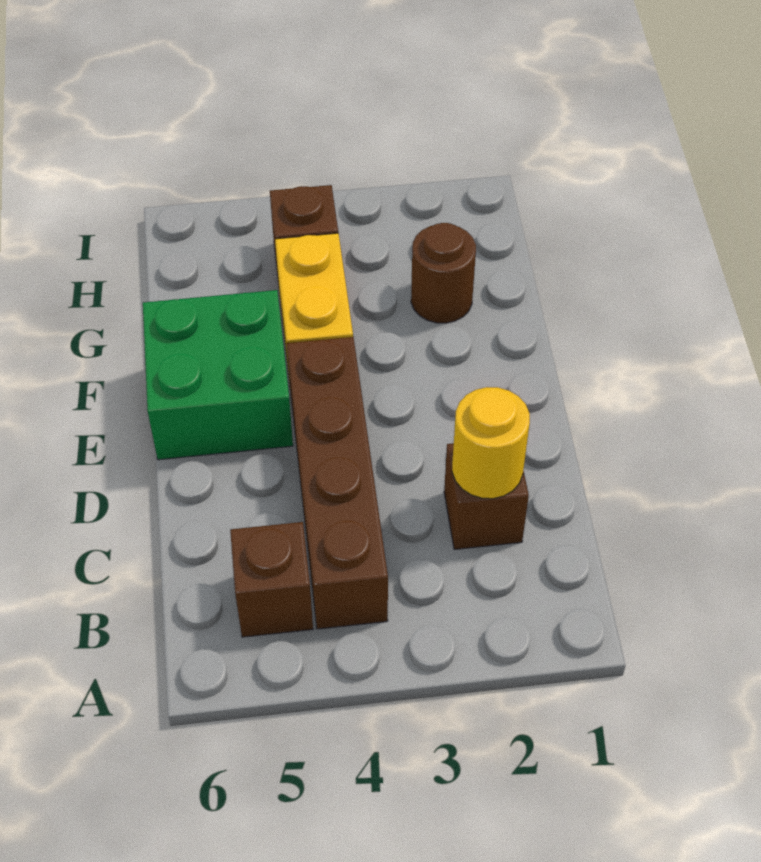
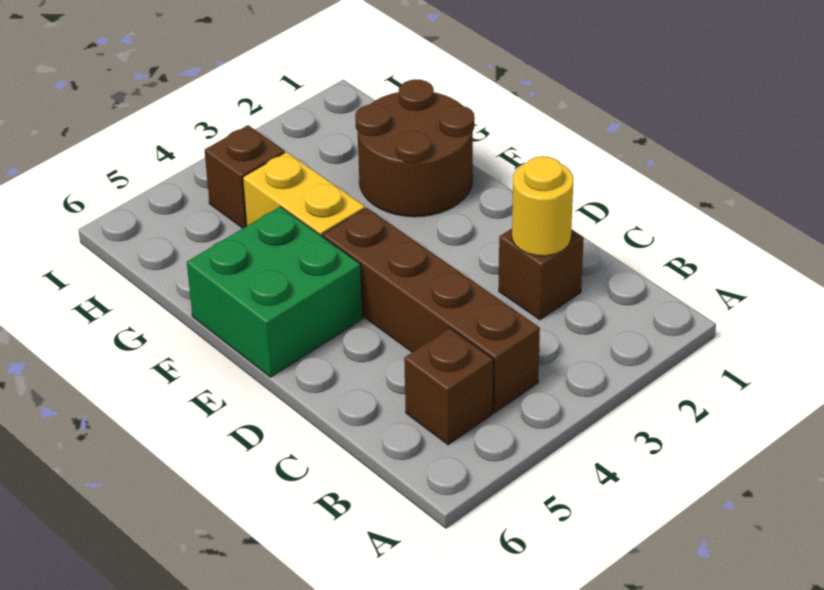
brown round brick G2 level 1 -> brown round brick F1:G2 level 1

